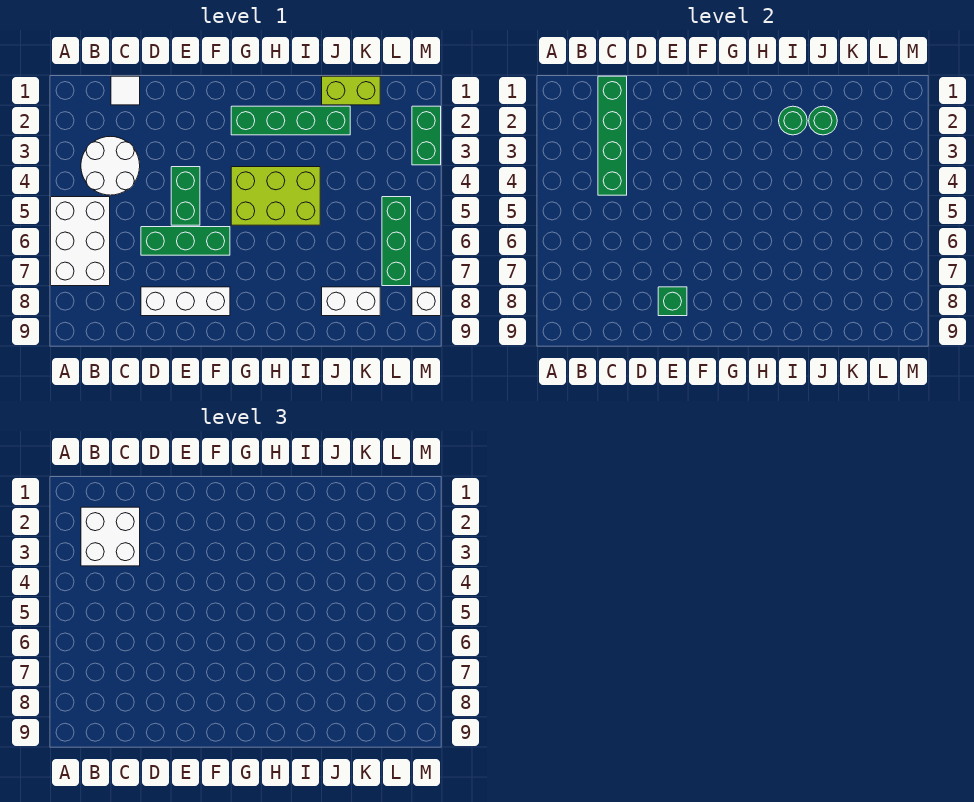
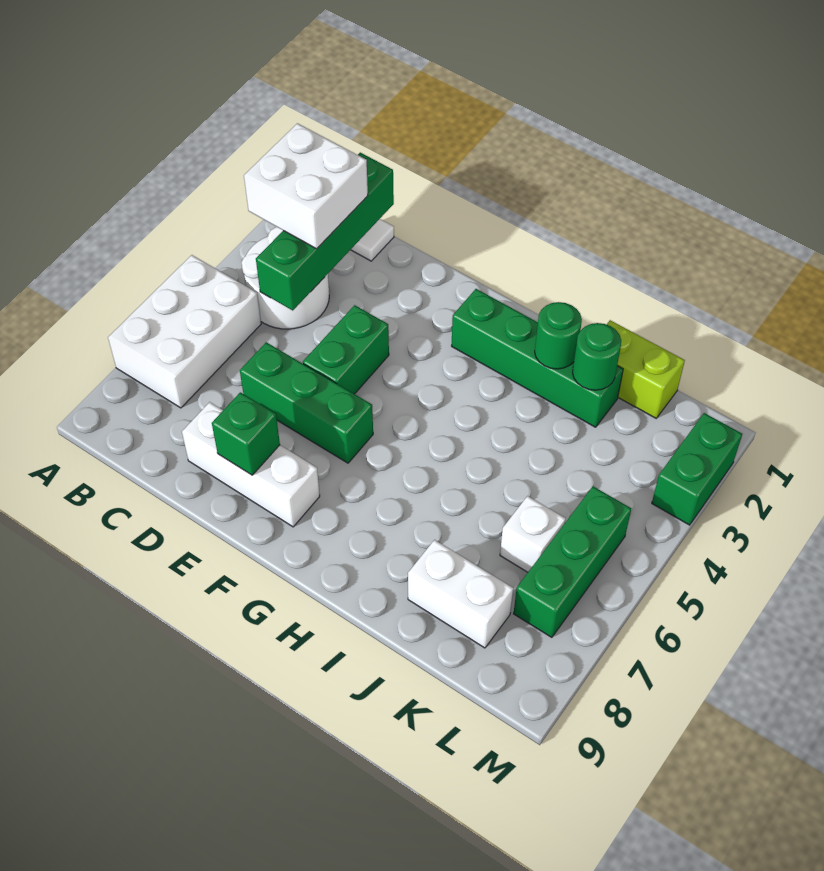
lime brick G4:I5 level 1 -> none
white brick M8 level 1 -> white brick K6 level 1

